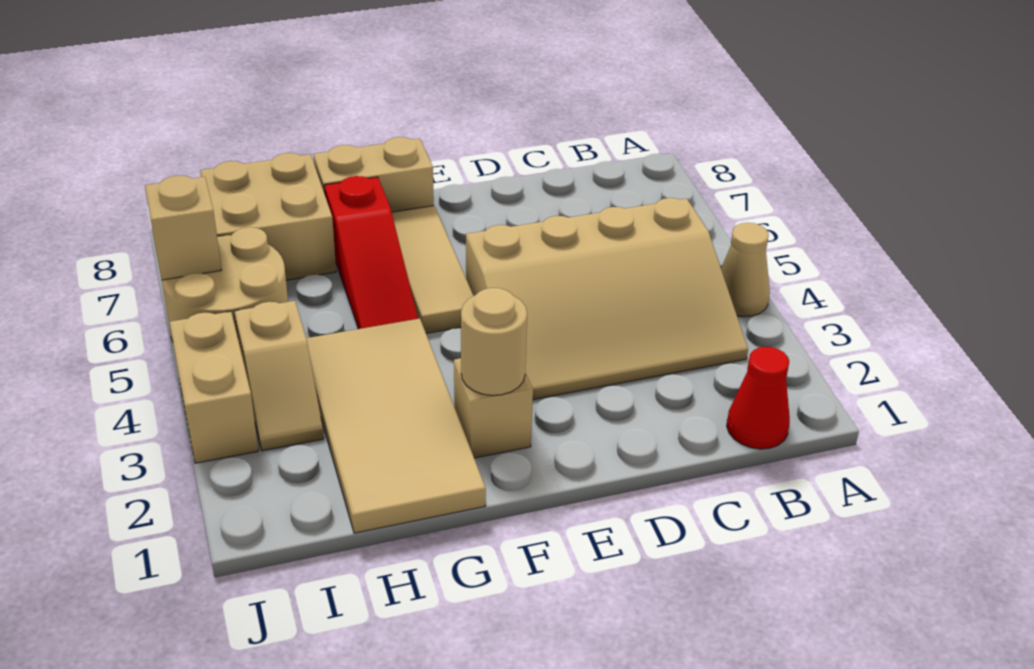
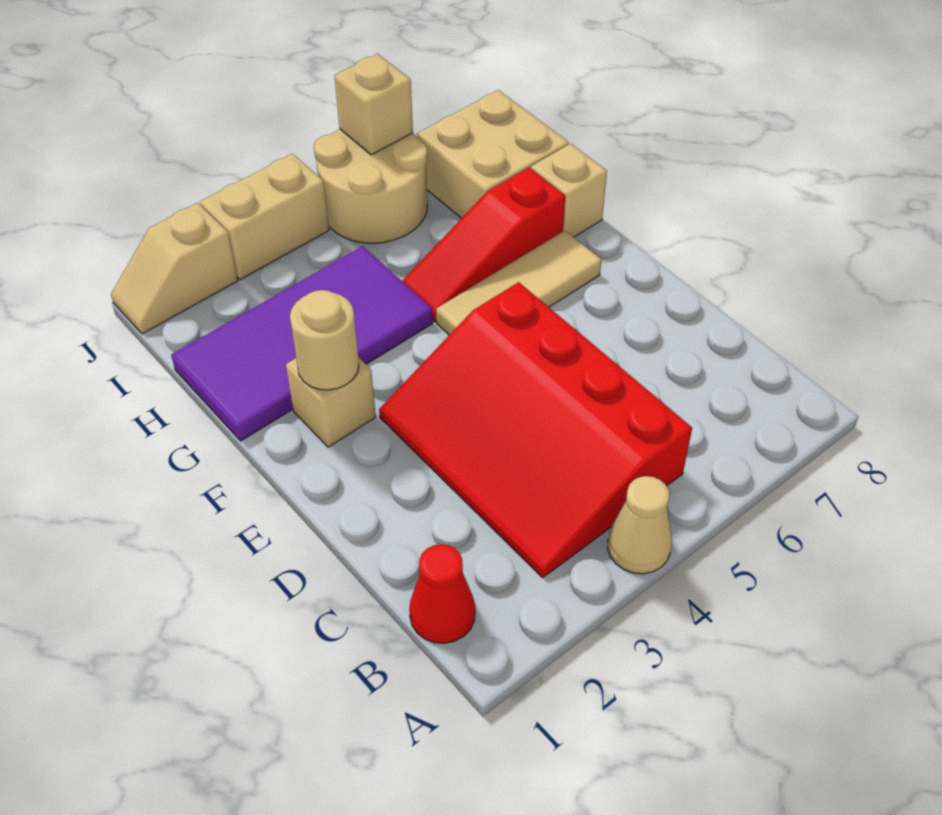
tan slope B3:E5 level 1 top 5 -> red slope B3:E5 level 1 top 5
tan brick F8:G8 level 1 -> tan brick G8 level 1
tan tile G1:H4 level 1 -> purple tile G1:H4 level 1
tan slope I3:I4 level 1 top 4 -> tan slope J1:J2 level 1 top 2

